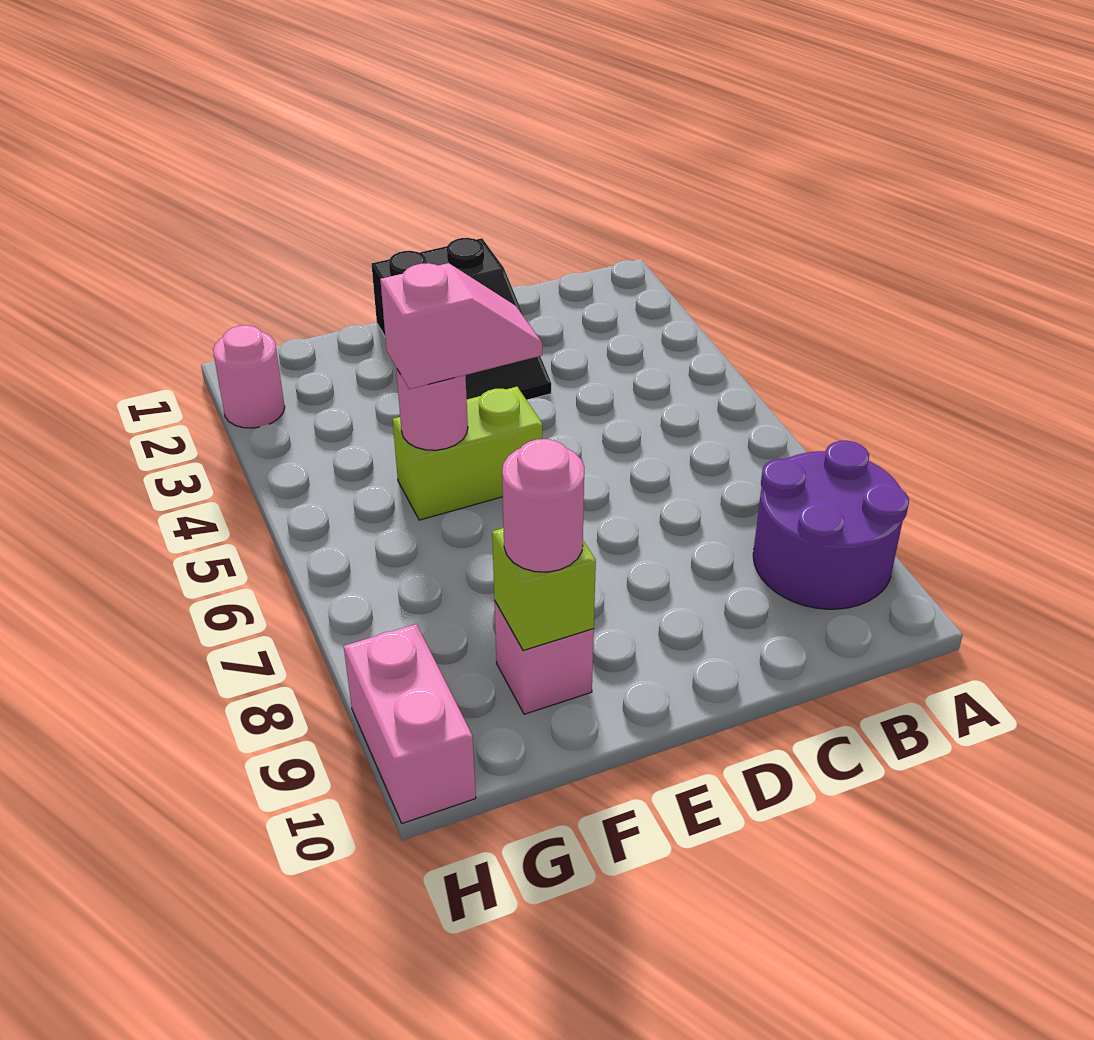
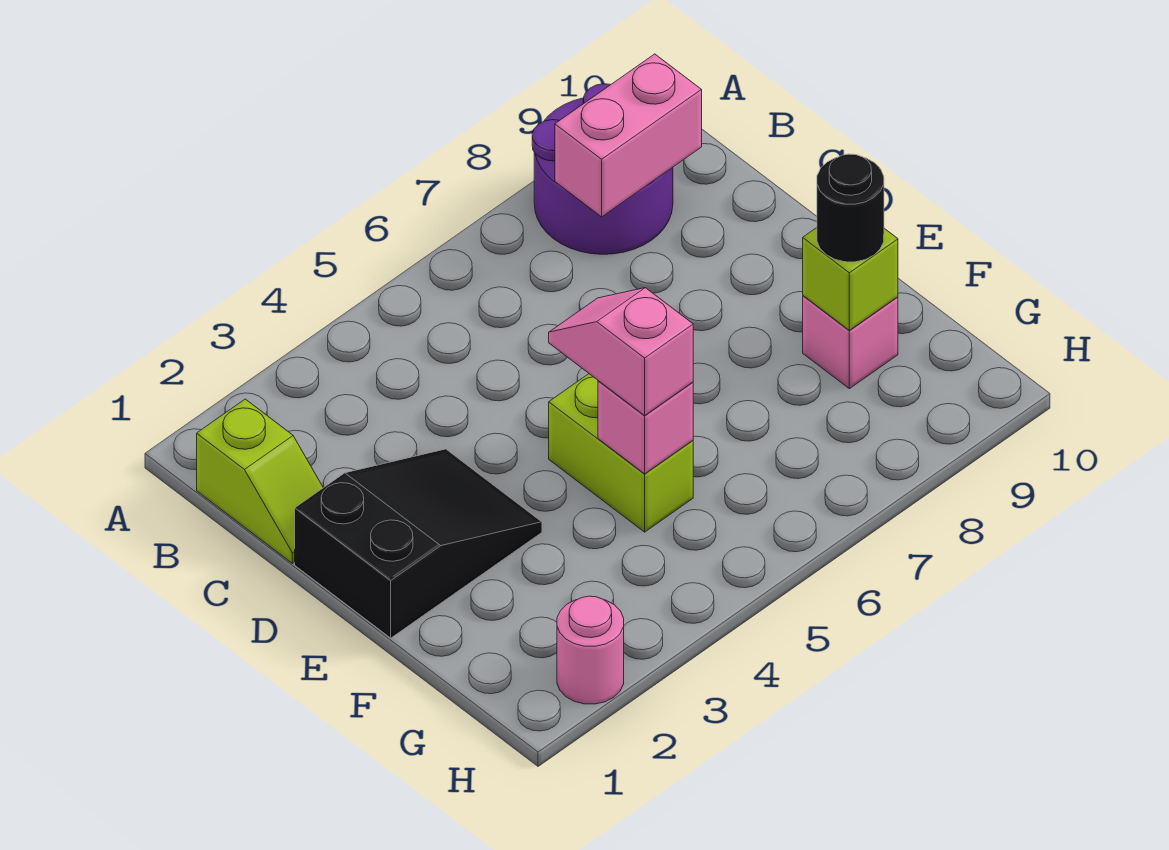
none -> lime slope B1:C1 level 1 top B
pink round brick F5 level 2 -> pink brick F5 level 2
pink round brick F9 level 3 -> black round brick F9 level 3
pink brick H9:H10 level 1 -> pink brick B8:B9 level 2

